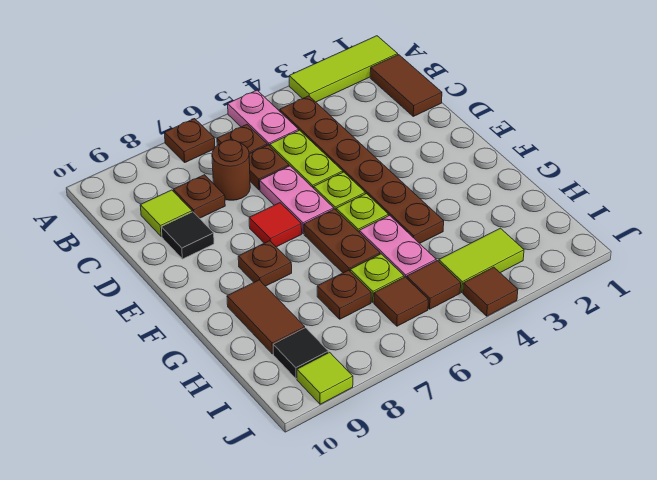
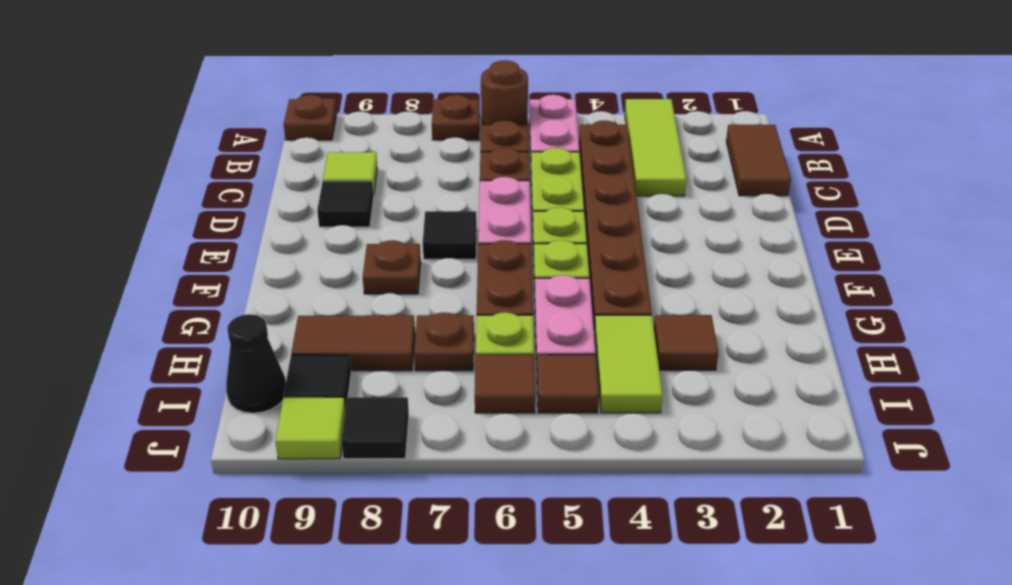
lime tile A1:A3 level 1 -> lime tile A3:C3 level 1
brown round brick C7 level 1 -> brown round brick A6 level 1
brown plate C8 level 1 -> brown plate A10 level 1
red tile E7 level 1 -> black tile E7 level 1
brown tile G9:H9 level 1 -> brown tile H8:H9 level 1
lime tile I3:I4 level 1 -> lime tile H4:I4 level 1
none -> black cone I10 level 1
brown tile J4 level 1 -> brown tile H3 level 1
none -> black tile J8 level 1

